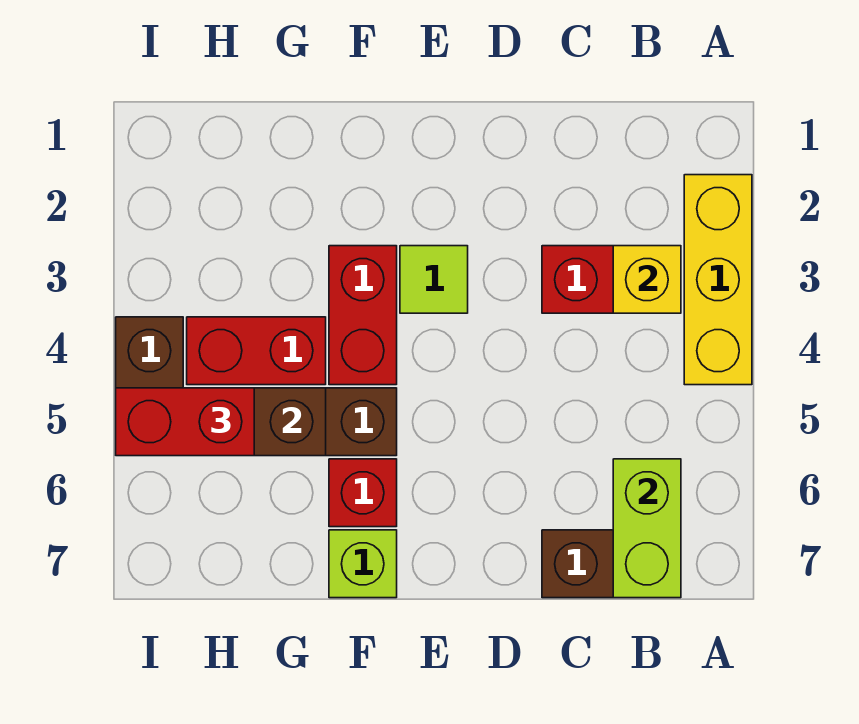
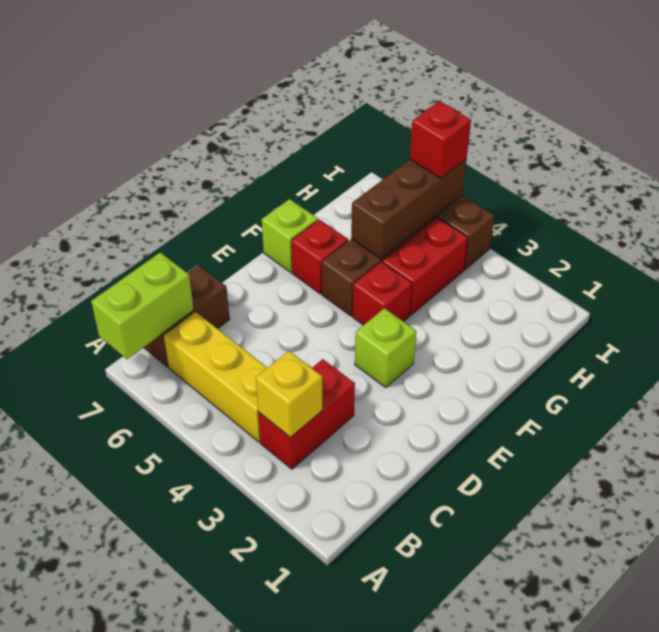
yellow brick A2:A4 level 1 -> yellow brick B4:B6 level 1
lime brick B6:B7 level 2 -> lime brick A7:B7 level 2
lime tile E3 level 1 -> lime brick E3 level 1
red brick F3:F4 level 1 -> red brick F4 level 1
red brick H5:I5 level 3 -> red brick I5 level 3

